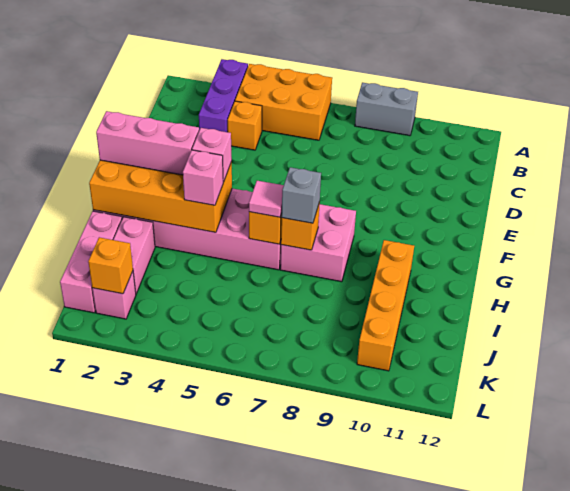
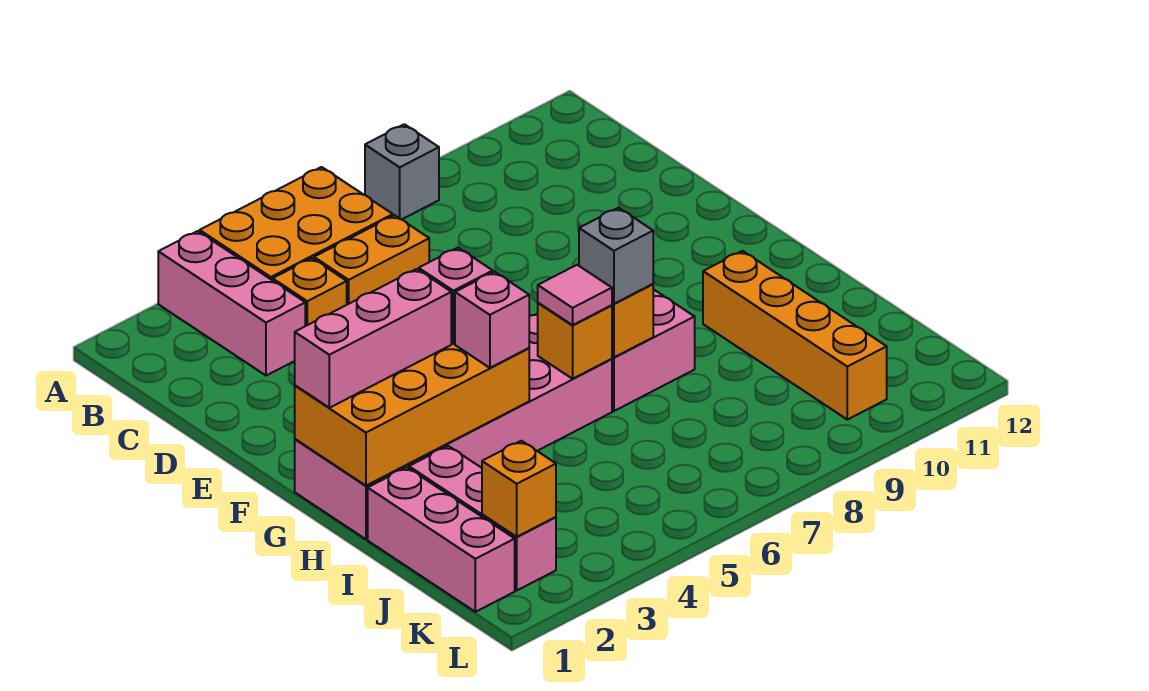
purple brick A3:C3 level 1 -> pink brick A3:C3 level 1
grey brick A8:A9 level 1 -> grey brick A8 level 1
none -> orange brick C5:C6 level 1

